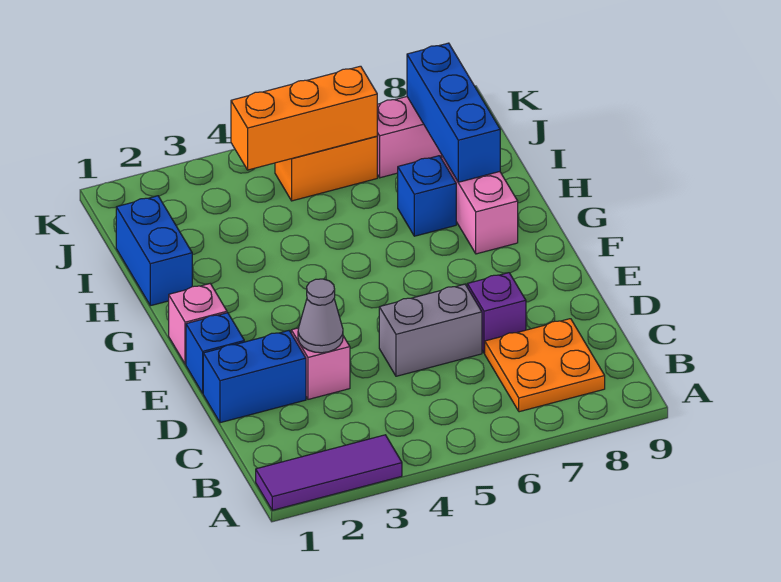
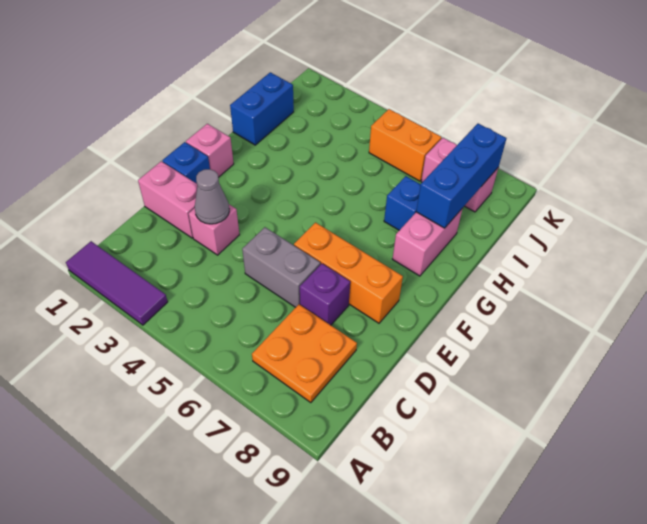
blue brick D1:D2 level 1 -> pink brick D1:D2 level 1
orange brick J4:J6 level 2 -> orange brick E6:E8 level 1

